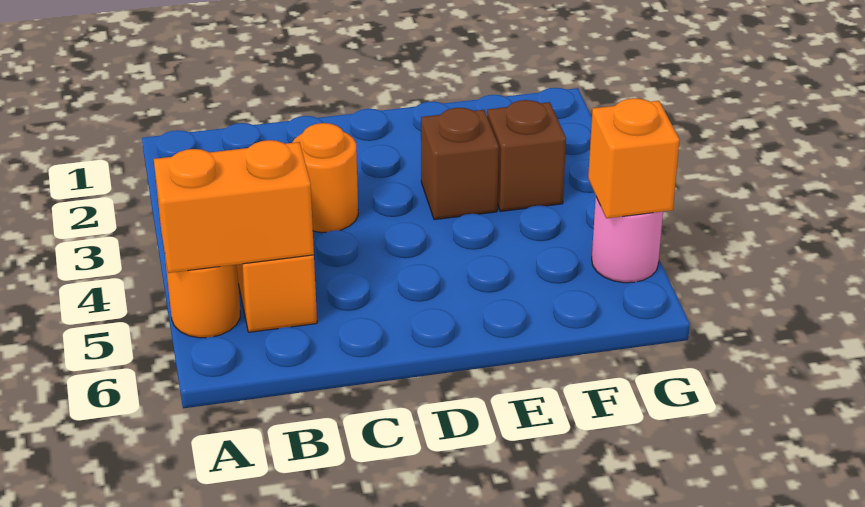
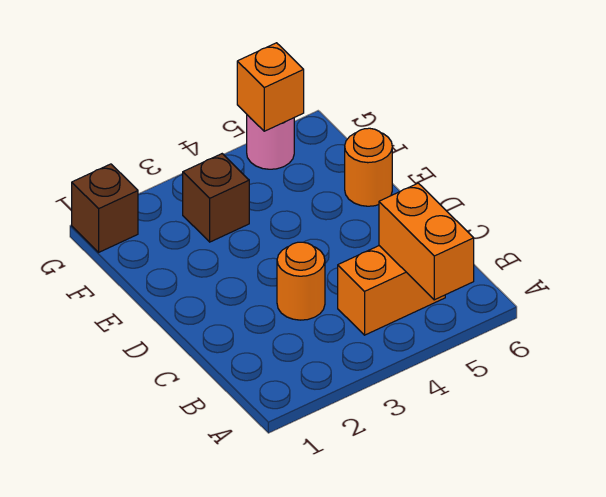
orange round brick A5 level 1 -> orange round brick E6 level 1
brown brick E3 level 1 -> brown brick G1 level 1

